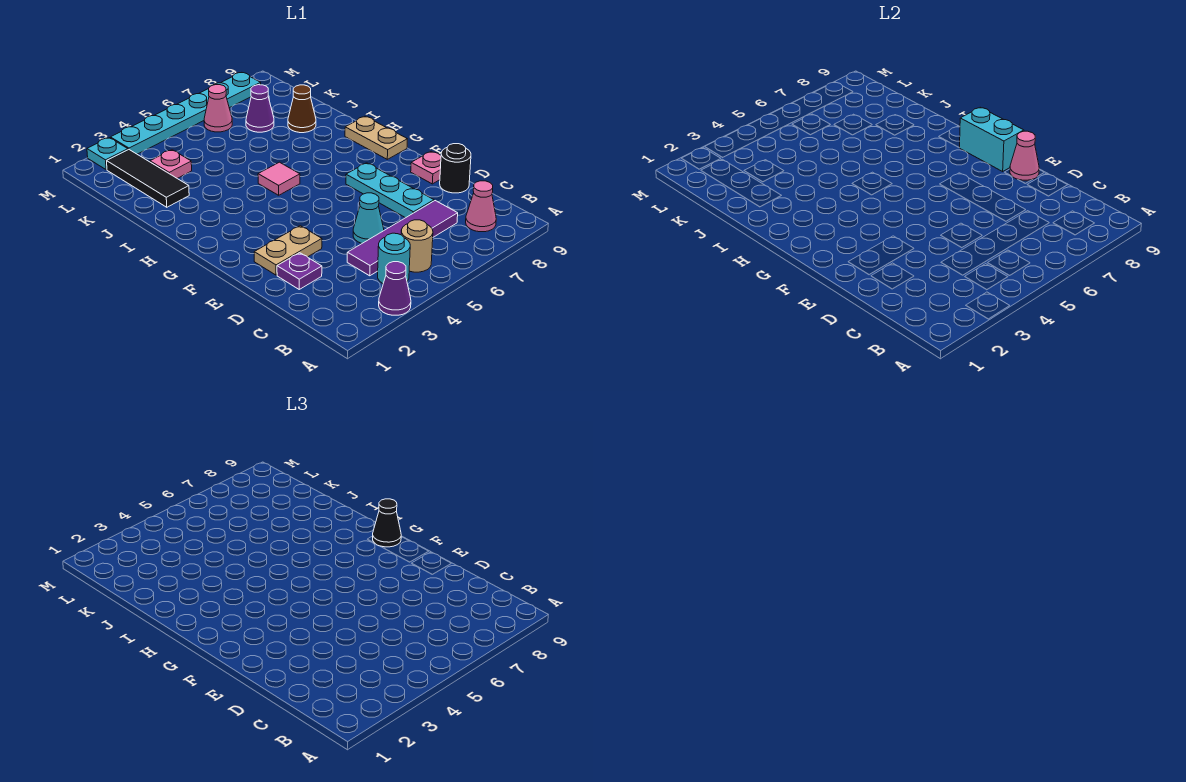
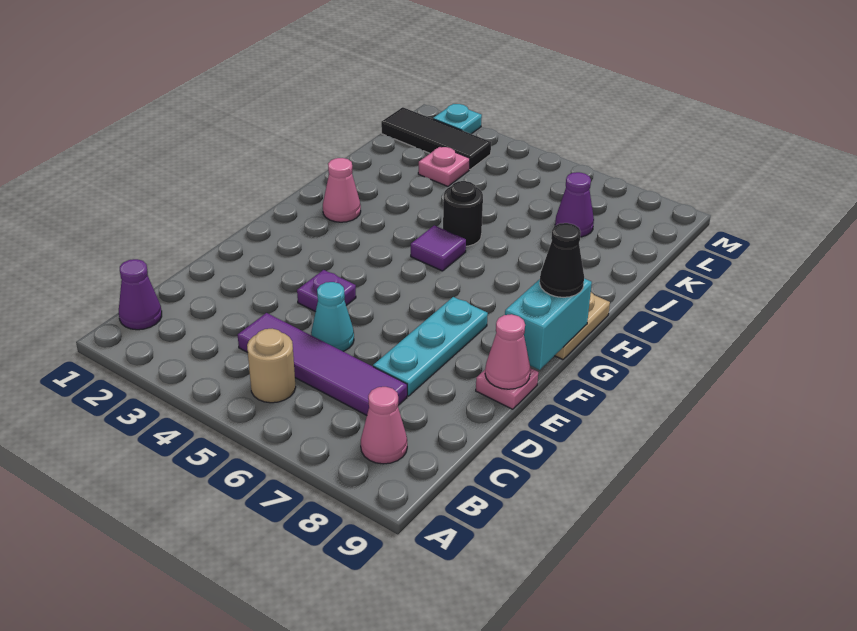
purple cone A3 level 1 -> purple cone B1 level 1
cyan round brick B4 level 1 -> none
purple plate D2 level 1 -> purple plate E4 level 1
black round brick D9 level 1 -> black round brick I5 level 1
tan plate E2:E3 level 1 -> none
pink tile H5 level 1 -> purple tile H5 level 1
black tile J2:L2 level 1 -> black tile L1:L3 level 1
brown cone J8 level 1 -> none
pink cone L6 level 1 -> pink cone H2 level 1
cyan plate M3:M8 level 1 -> none

